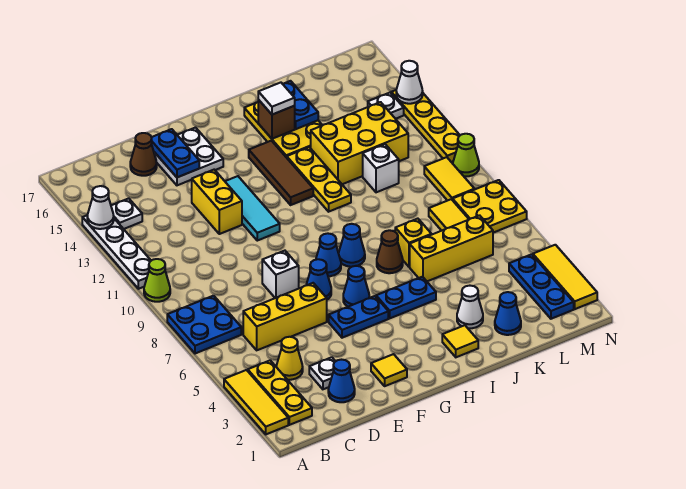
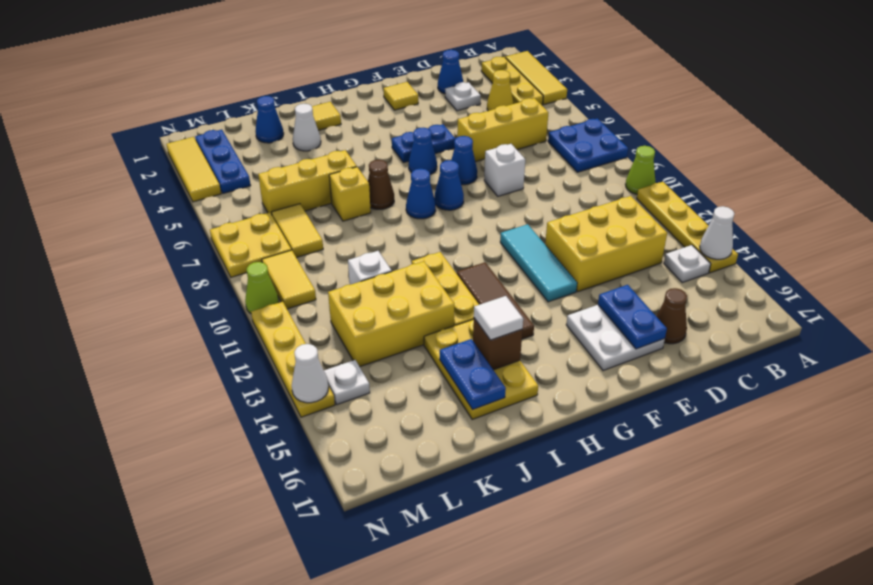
white plate A11:A14 level 1 -> yellow plate A11:A14 level 1
yellow brick E12:E13 level 1 -> yellow brick C12:E13 level 1
blue plate H5:I5 level 1 -> none

